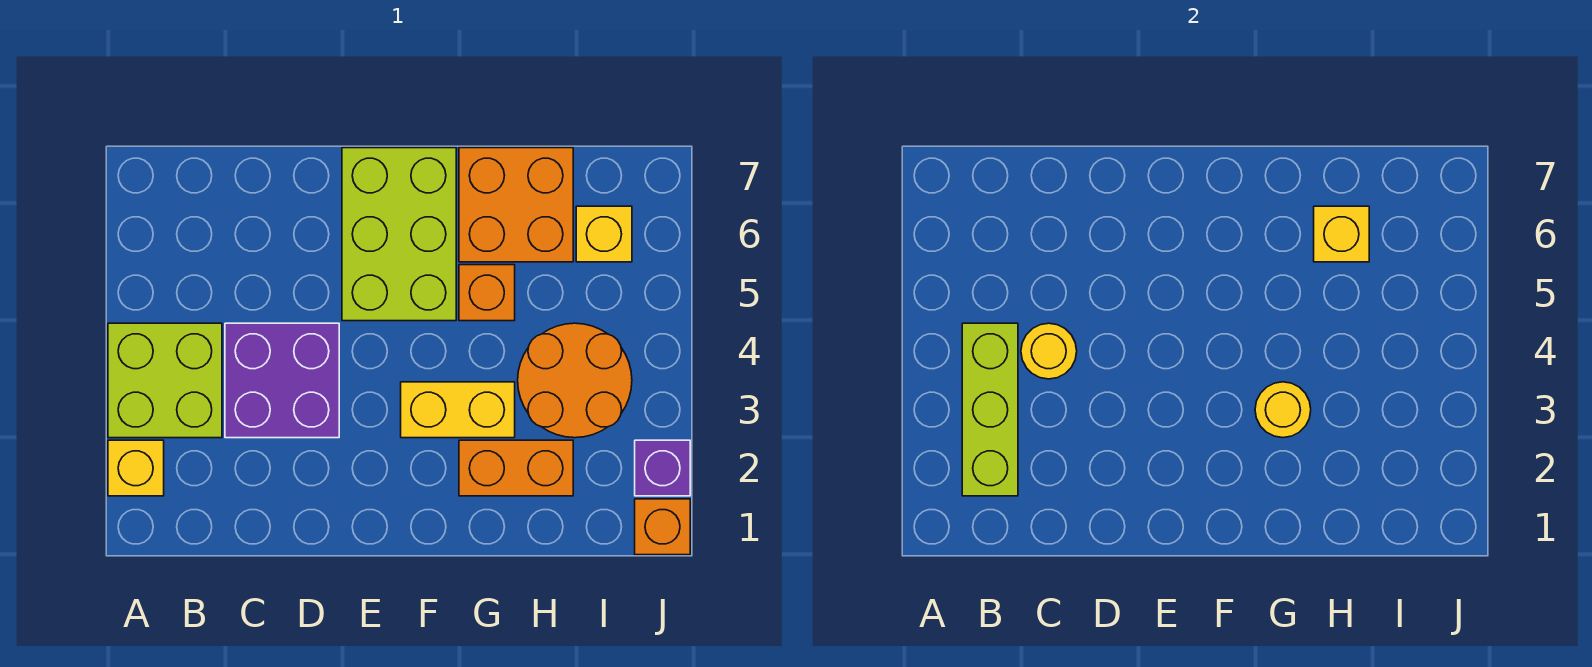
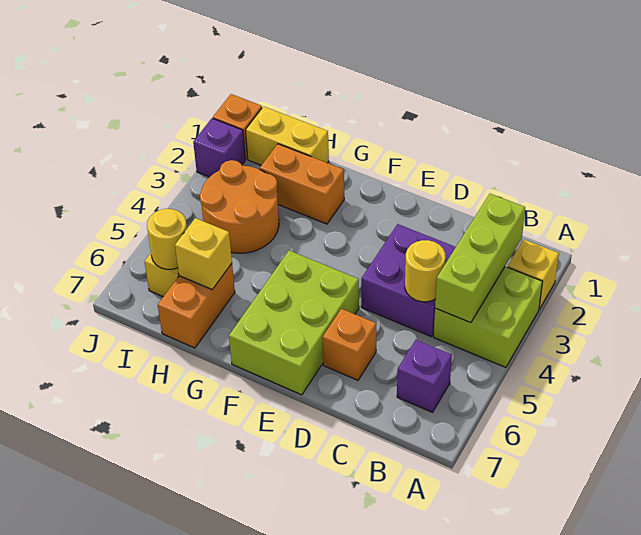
none -> purple brick B6 level 1
yellow brick F3:G3 level 1 -> yellow brick H1:I1 level 1
yellow round brick G3 level 2 -> yellow round brick I6 level 2
orange brick G5 level 1 -> orange brick D6 level 1
orange brick G6:H7 level 1 -> orange brick H6:H7 level 1

